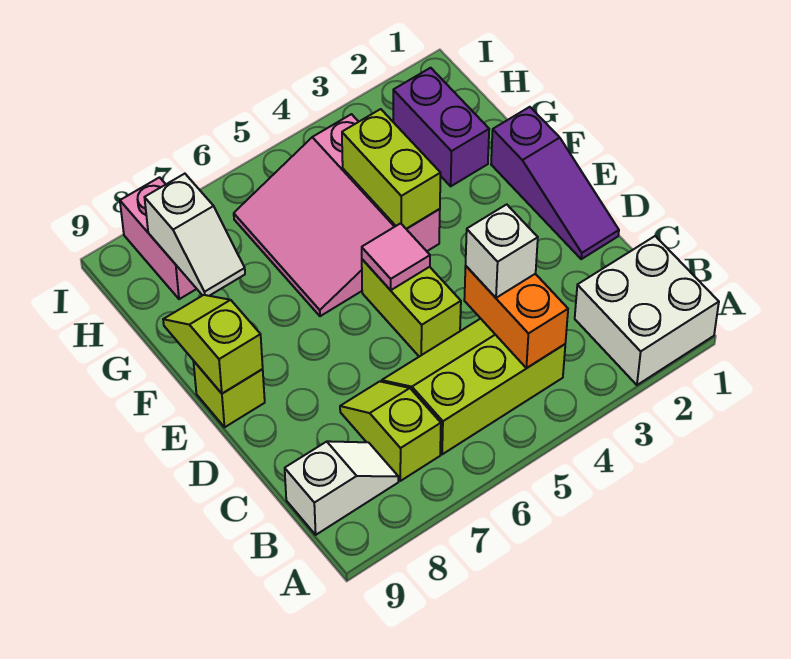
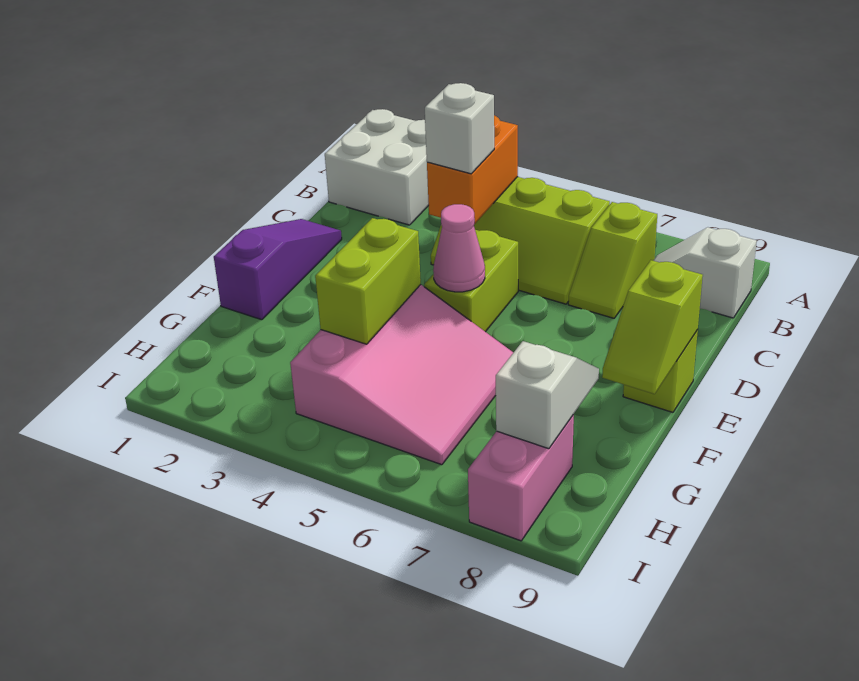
pink tile E5 level 2 -> pink cone E5 level 2
purple brick G2:H2 level 1 -> none

